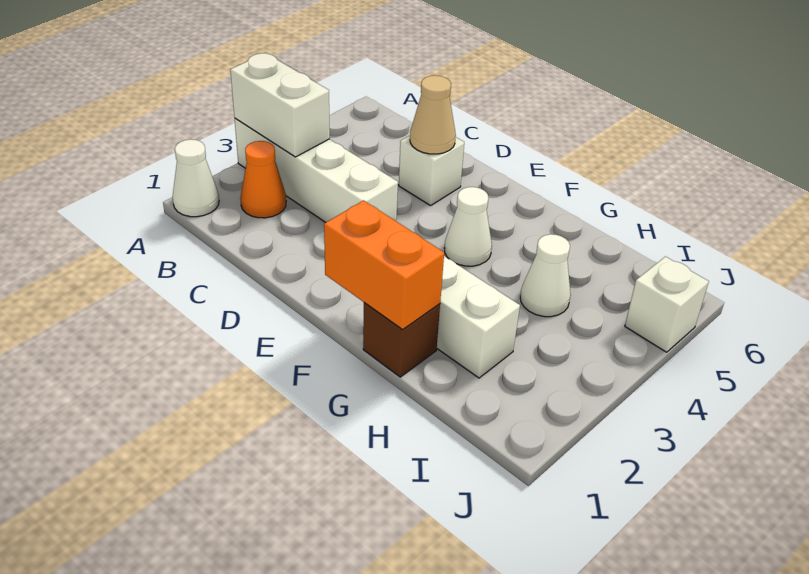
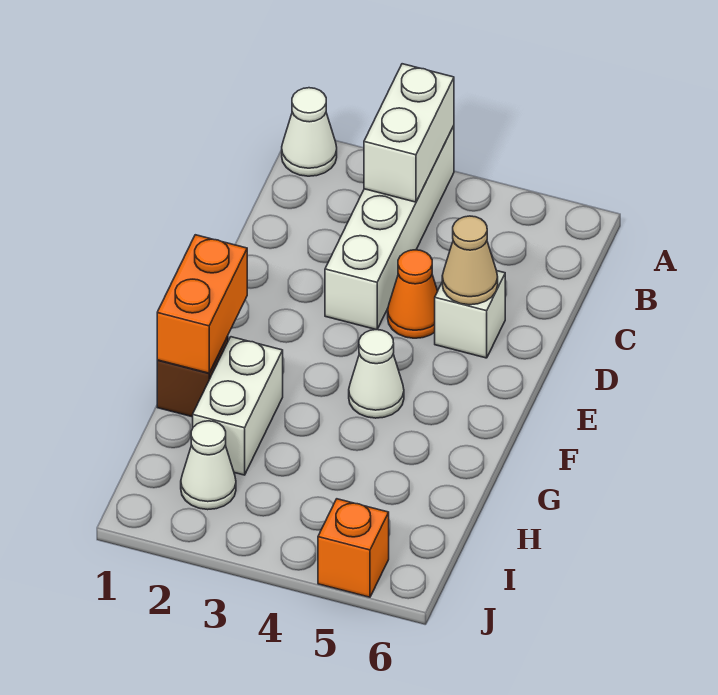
orange cone B2 level 1 -> orange cone D4 level 1
white cone H4 level 1 -> white cone I2 level 1
white brick J5 level 1 -> orange brick J5 level 1

